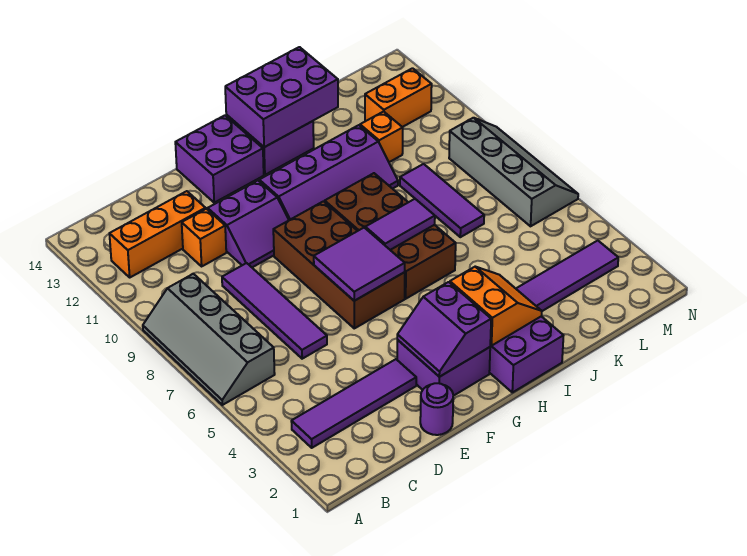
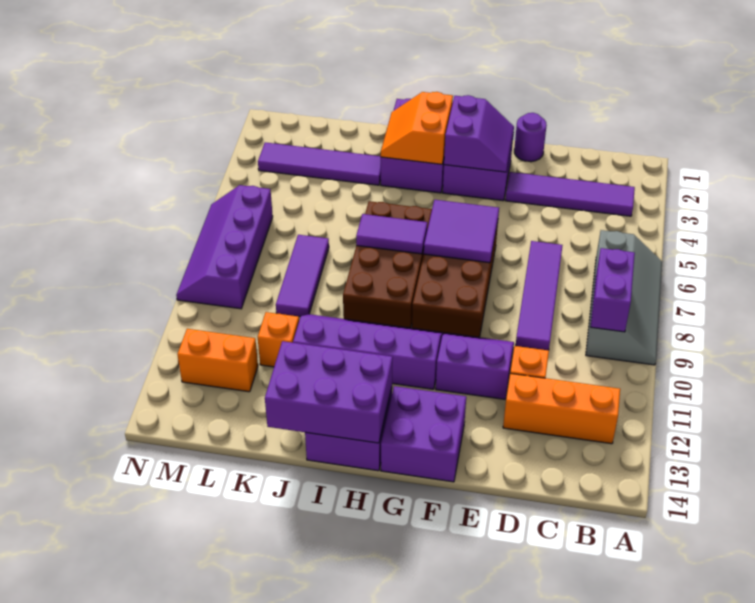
none -> purple brick B8:B9 level 2
grey slope M6:N9 level 1 top M -> purple slope M6:N9 level 1 top M

